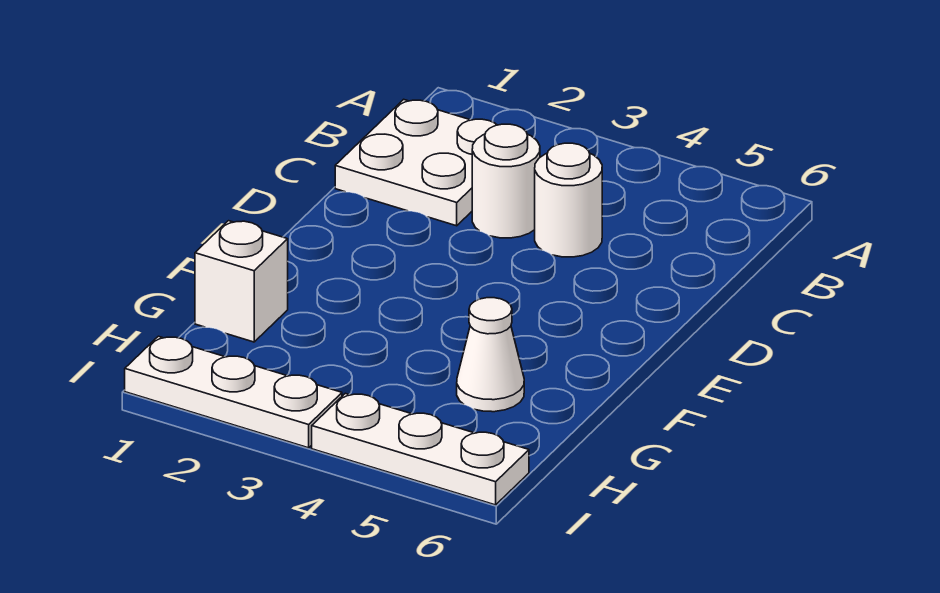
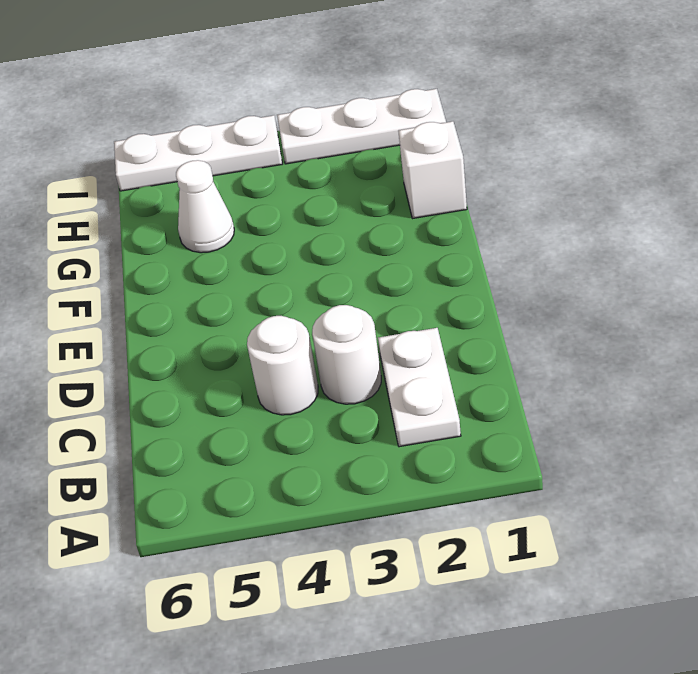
white plate B1:C2 level 1 -> white plate B2:C2 level 1

